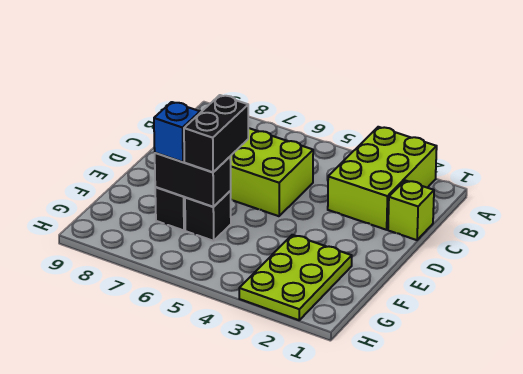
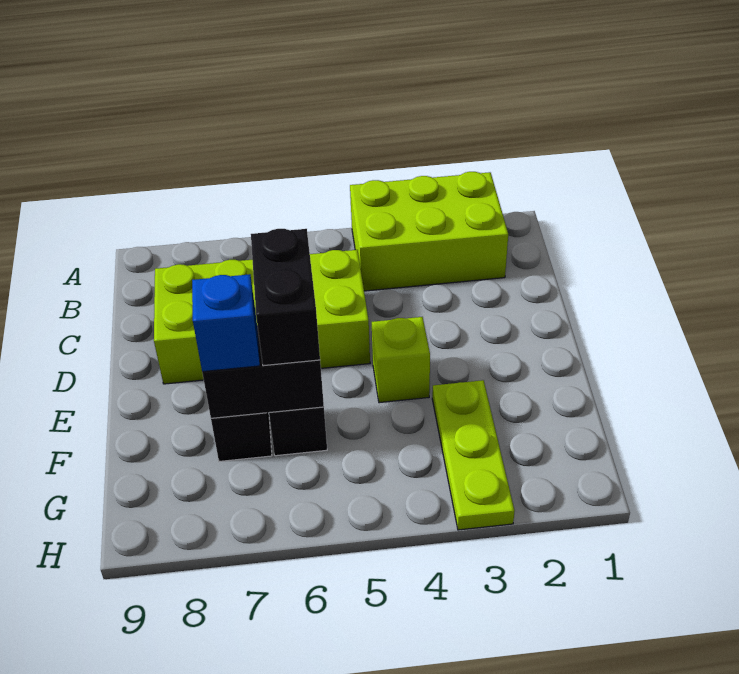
lime brick A2:C3 level 1 -> lime brick A2:B4 level 1
lime brick C1 level 1 -> lime brick E4 level 1
lime plate F2:H3 level 1 -> lime plate F3:H3 level 1

